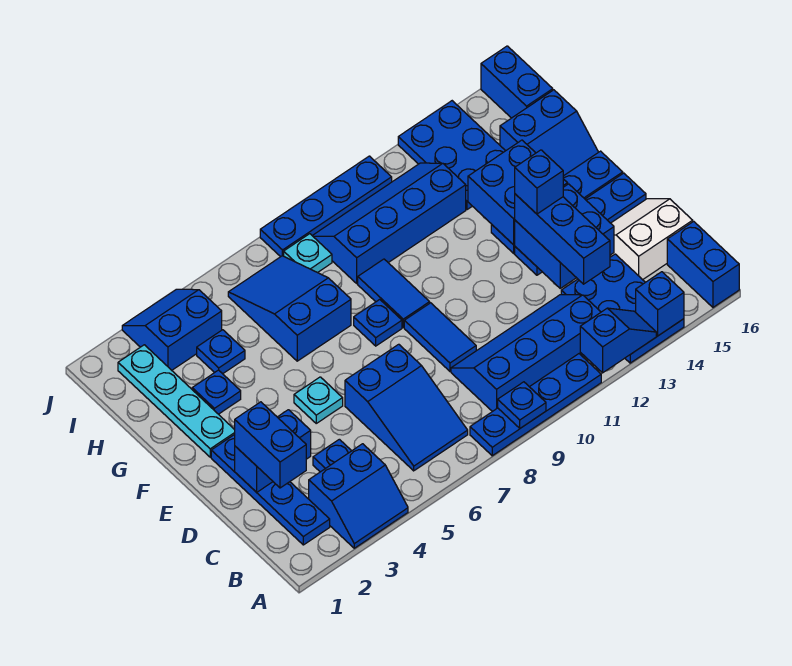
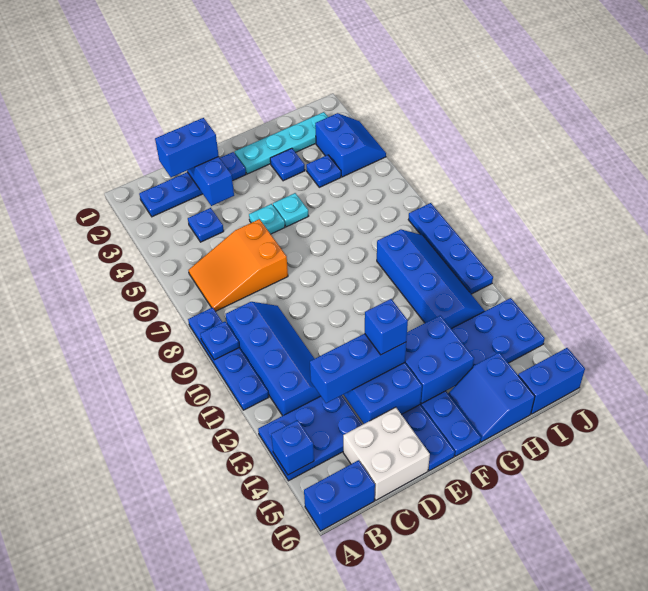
blue slope A3:B4 level 1 top B -> none
blue slope A12:A13 level 2 top 12 -> none
blue slope B6:D7 level 1 top D -> orange slope B6:D7 level 1 top D
white slope C15:D16 level 1 top C -> white brick C15:D16 level 1
blue tile D9:E9 level 1 -> none
blue plate F8 level 1 -> none
blue tile F9:G9 level 1 -> none
blue slope G6:I7 level 1 top G -> none
cyan plate I8 level 1 -> cyan plate F5 level 1

